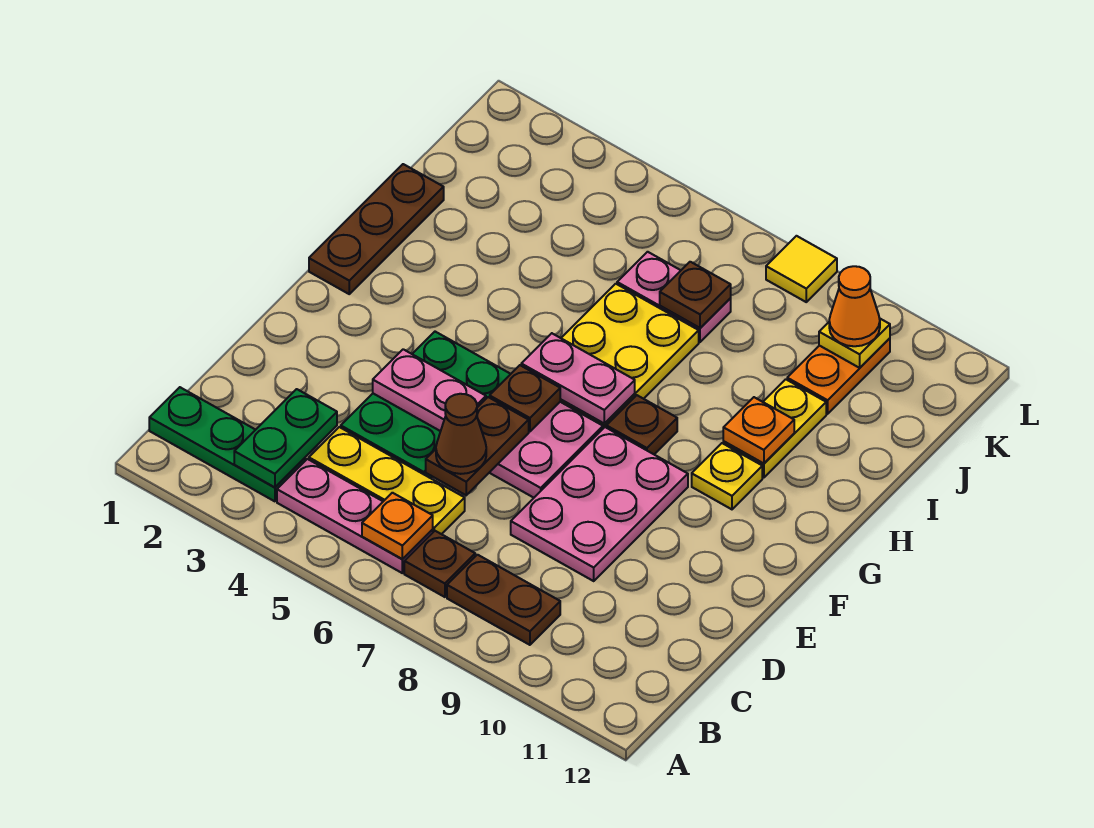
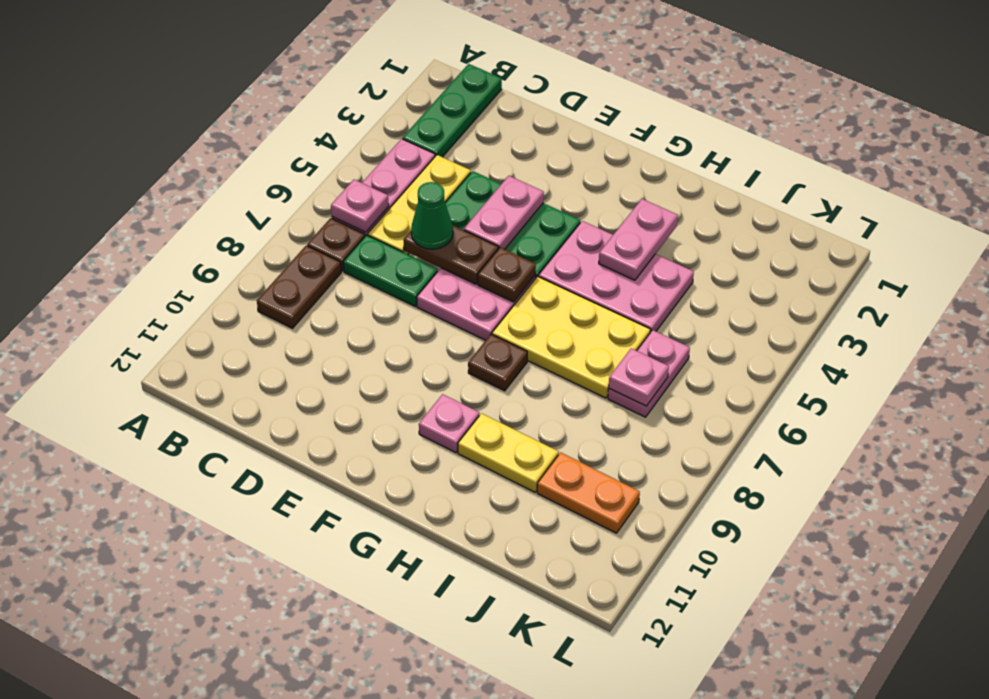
green plate B3:C3 level 2 -> green plate C7:D7 level 1
orange plate B6 level 2 -> pink plate B6 level 2
brown cone D6 level 3 -> green cone D6 level 3
pink plate D8:F9 level 1 -> pink plate G4:I5 level 1
brown plate G1:I1 level 1 -> none
pink plate G6:G7 level 2 -> pink plate H3:H4 level 2
yellow plate G10 level 1 -> pink plate G10 level 1
orange plate H10 level 2 -> none
brown plate J7 level 2 -> pink plate J7 level 2
yellow plate K10 level 2 -> none
orange cone K10 level 3 -> none
yellow tile L8 level 1 -> none

